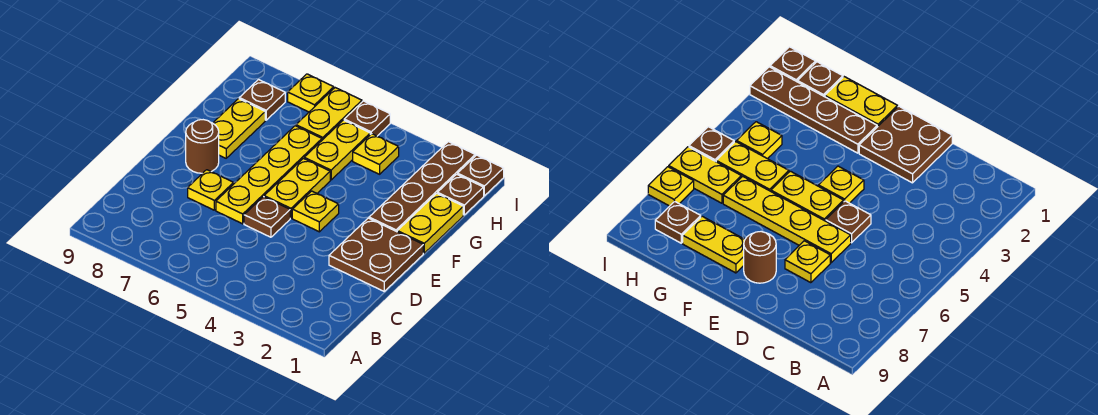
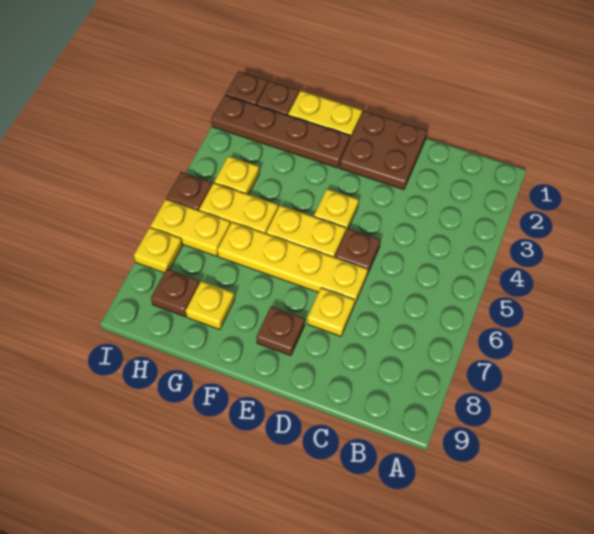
brown round brick E8 level 1 -> brown plate E8 level 1
yellow plate F8:G8 level 1 -> yellow plate G8 level 1

